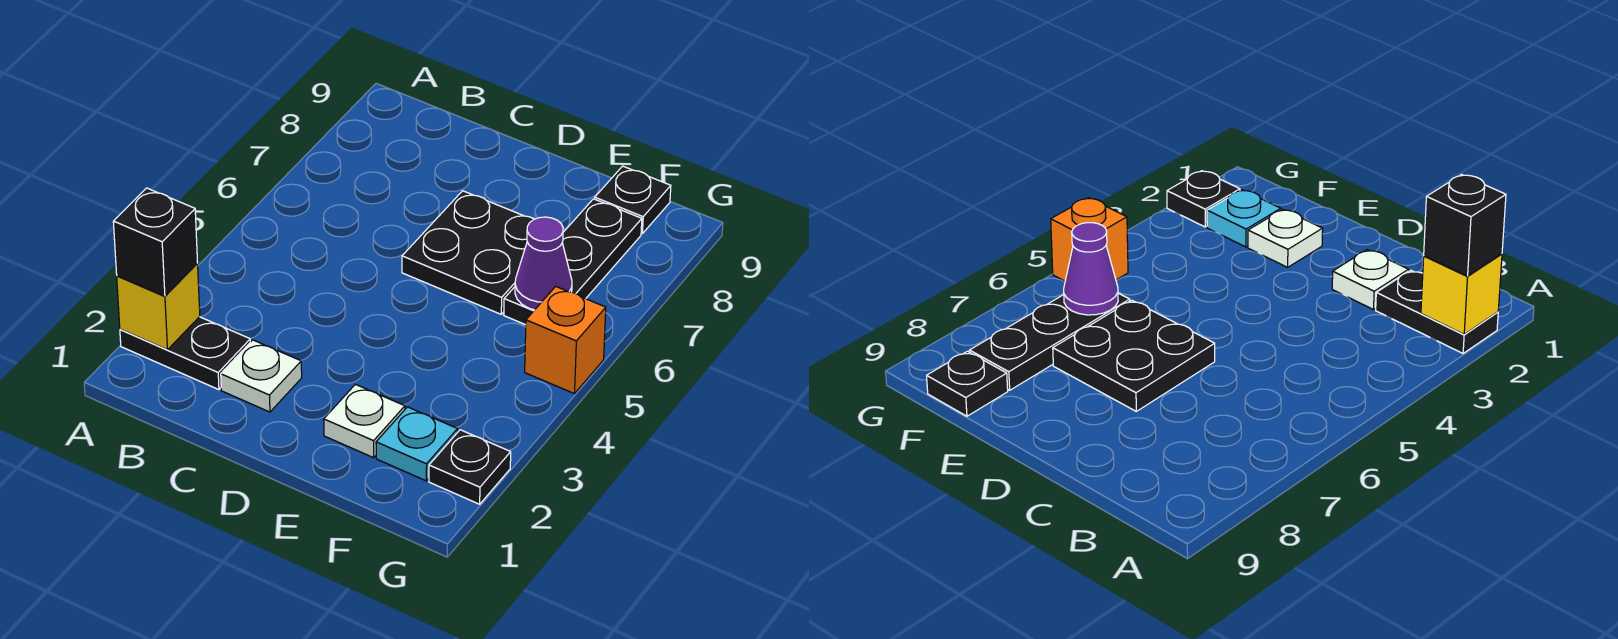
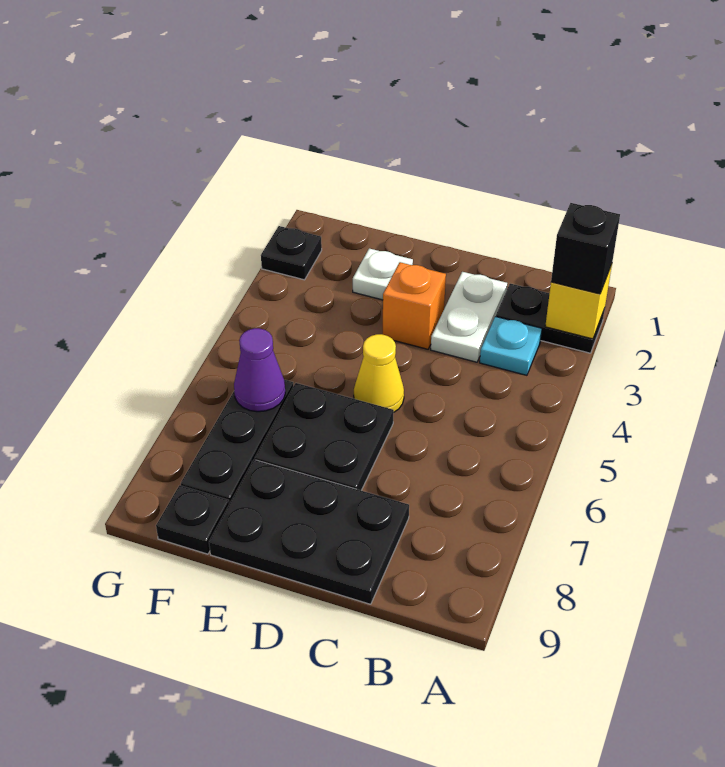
white plate C2 level 1 -> white plate C2:C3 level 1
none -> black plate C8:E9 level 1
none -> yellow cone D5 level 1
cyan plate F2 level 1 -> cyan plate B3 level 1
orange brick G5 level 1 -> orange brick D3 level 1

